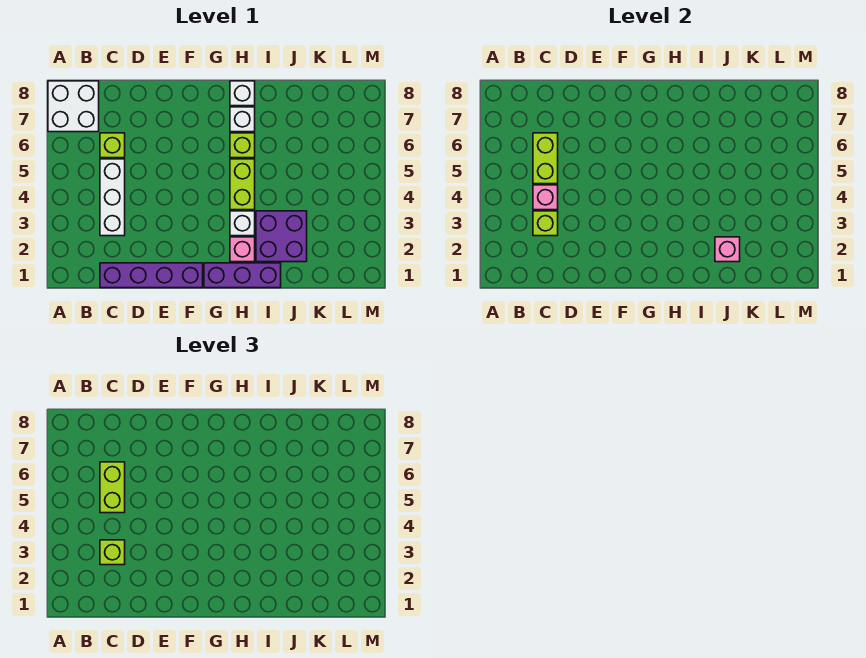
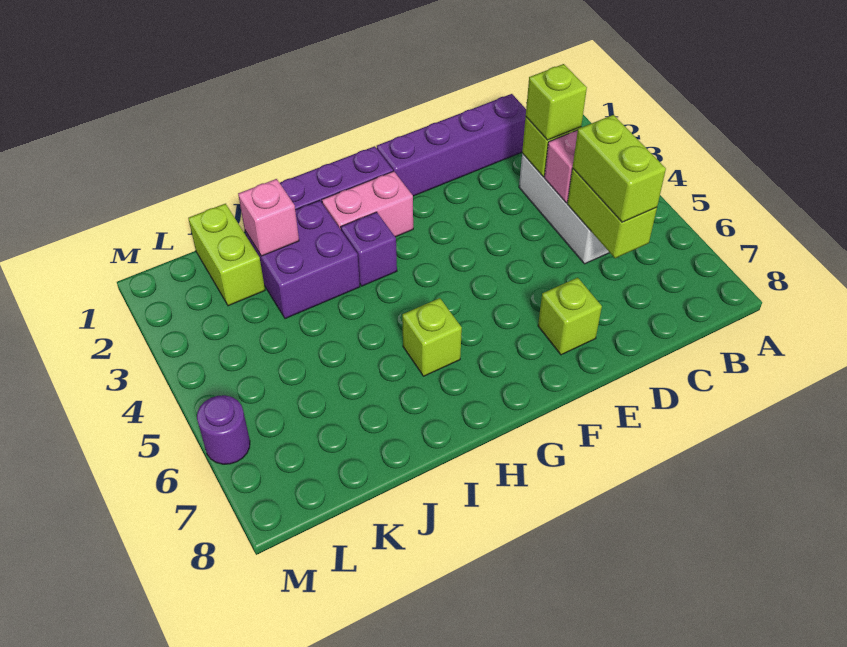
white brick A7:B8 level 1 -> none
lime brick C6 level 1 -> lime brick E7 level 1
pink brick H2 level 1 -> pink brick G2:H2 level 1
white brick H3 level 1 -> purple brick H3 level 1
lime brick H4:H5 level 1 -> lime brick K1:K2 level 1
white brick H7 level 1 -> none
white brick H8 level 1 -> none
none -> purple round brick M6 level 1

